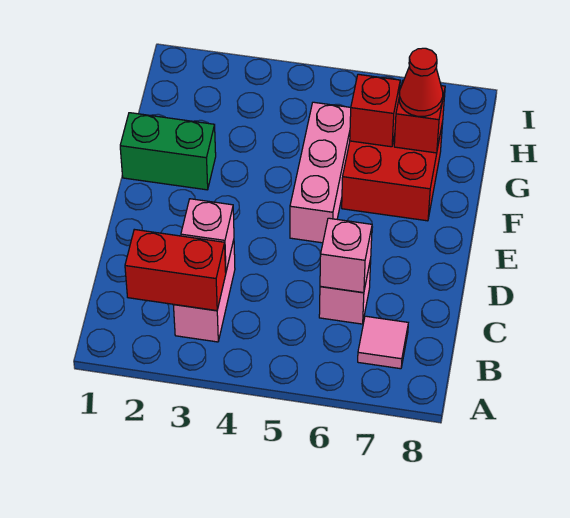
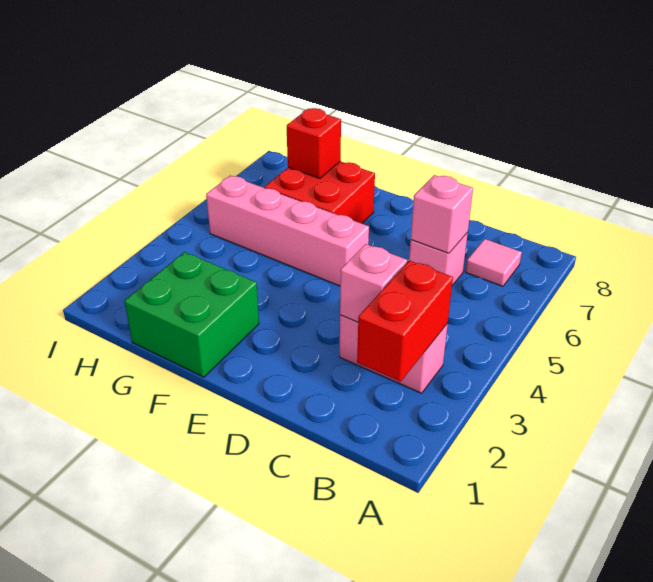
pink brick E5:G5 level 1 -> pink brick E5:H5 level 1
green brick F1:F2 level 1 -> green brick F1:G2 level 1
red brick G6 level 2 -> none
red cone G7 level 3 -> none

